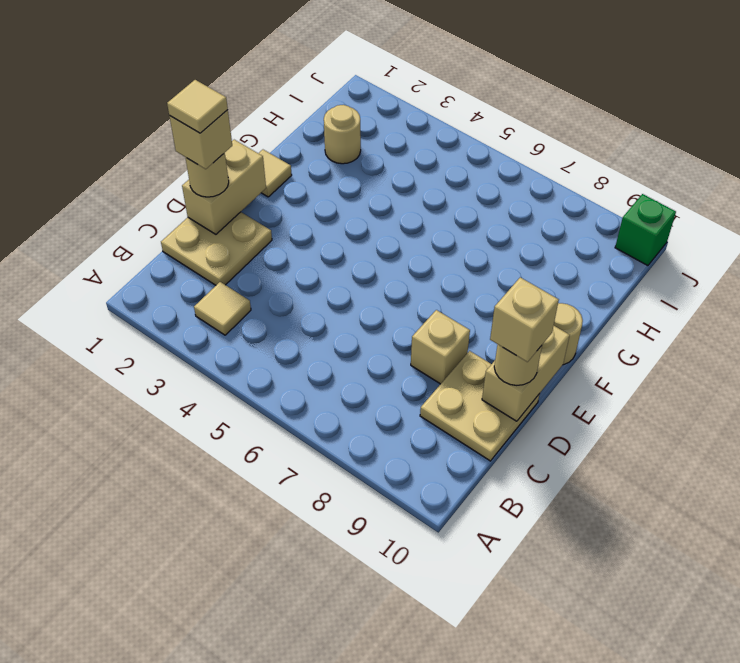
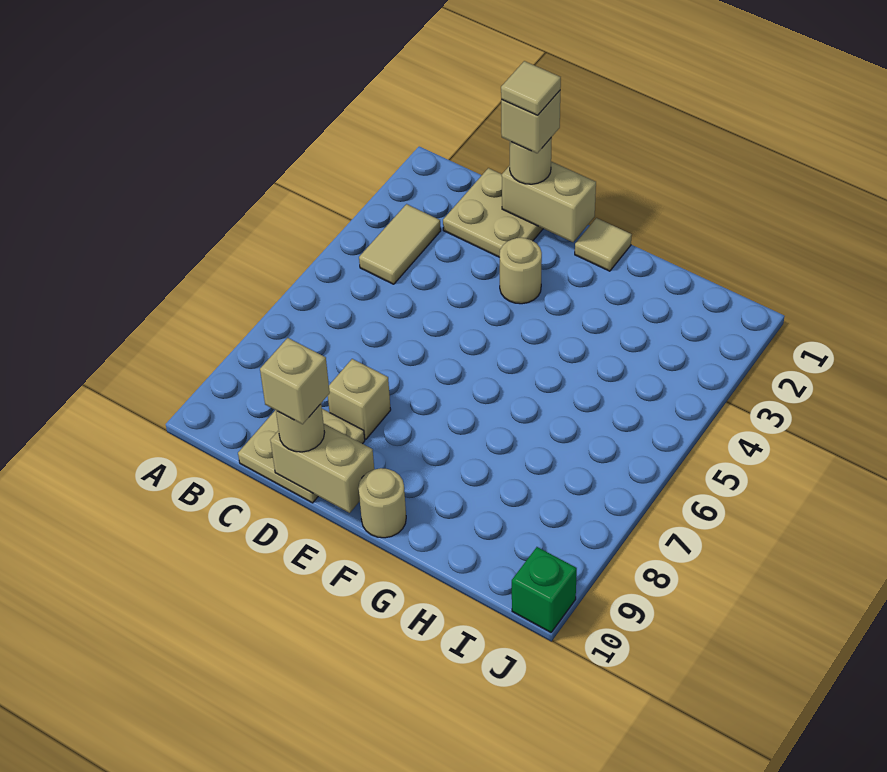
tan tile B3 level 1 -> tan tile B3:B4 level 1
tan round brick H2 level 1 -> tan round brick E3 level 1

